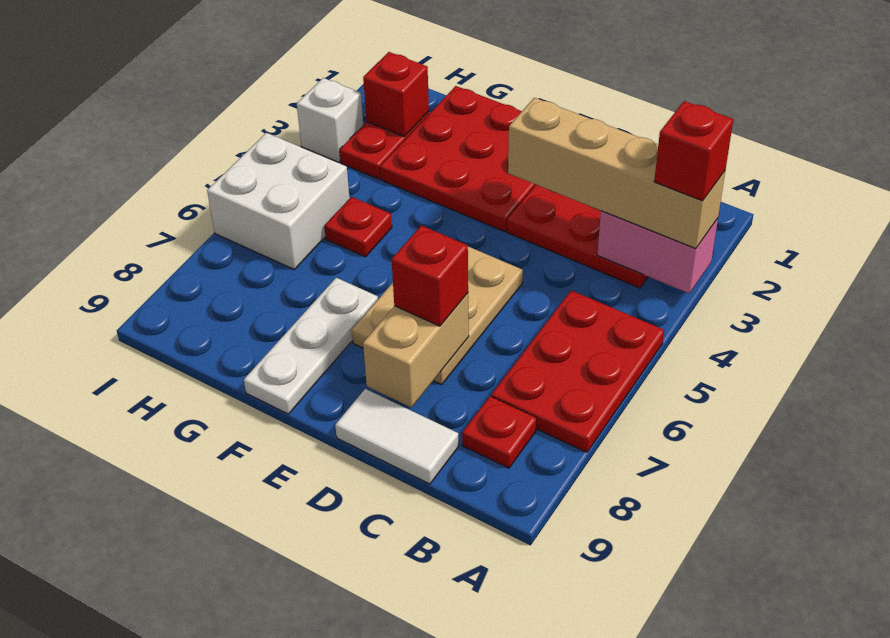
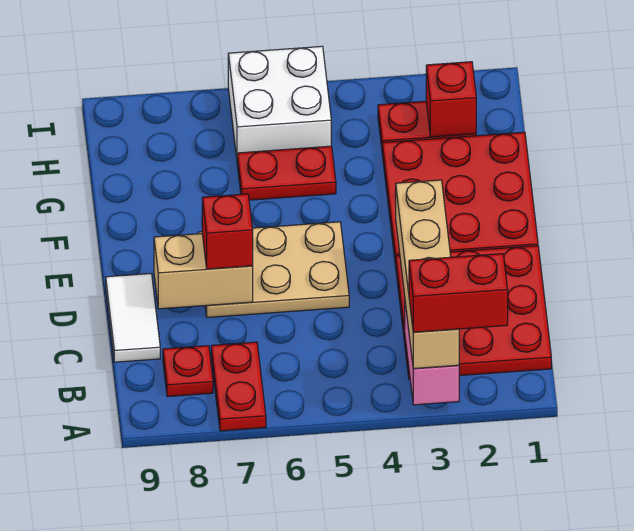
red brick A3 level 4 -> red brick A2:A3 level 4
red plate A5:B7 level 1 -> red plate A7:B7 level 1
white plate F7:F9 level 1 -> none
red plate G5 level 1 -> red plate G5:G6 level 1
white brick I3 level 1 -> none

